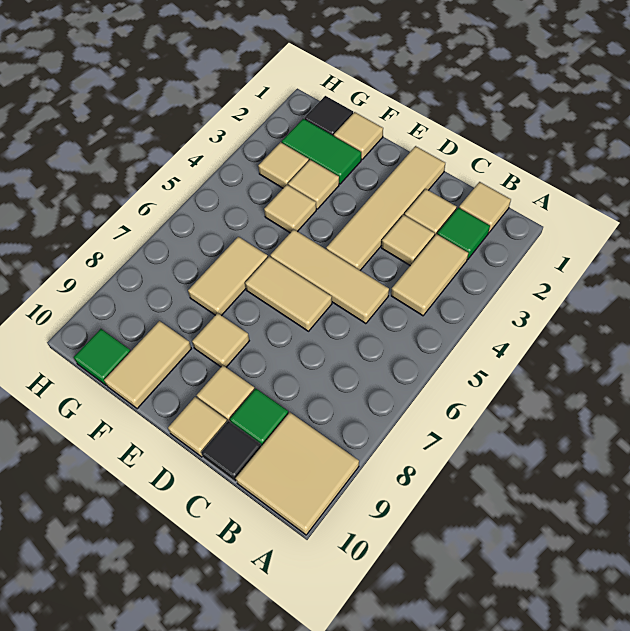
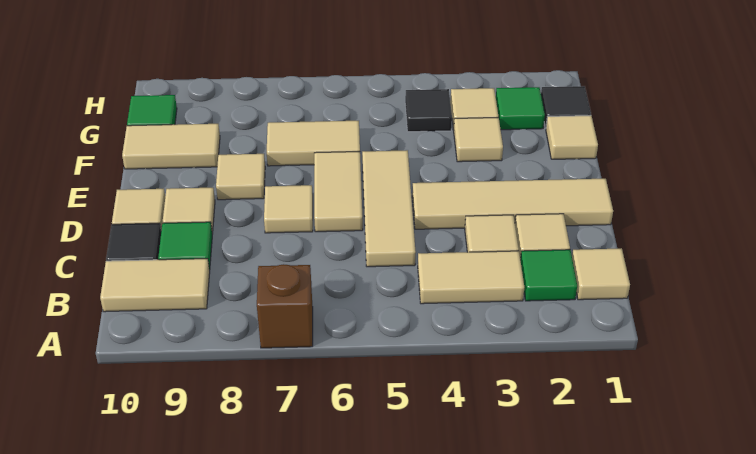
none -> brown brick A7 level 1
tan tile A9:B10 level 1 -> tan tile B9:B10 level 1
green tile F2:G2 level 1 -> green tile G2 level 1
tan tile F4 level 1 -> tan tile D7 level 1
none -> black tile G4 level 1

